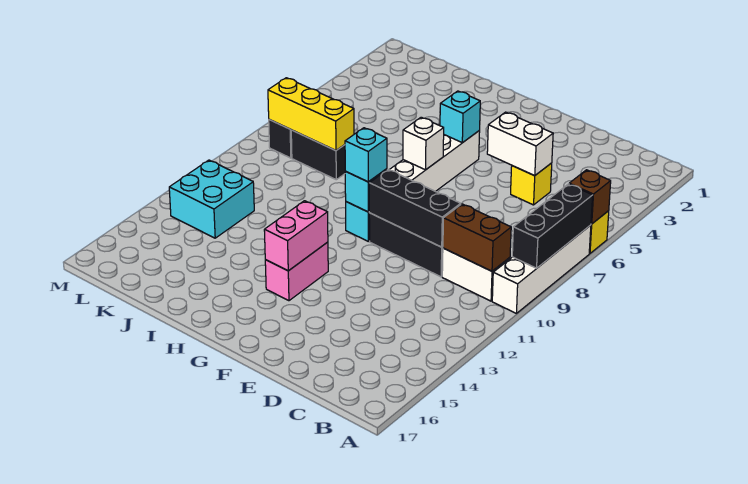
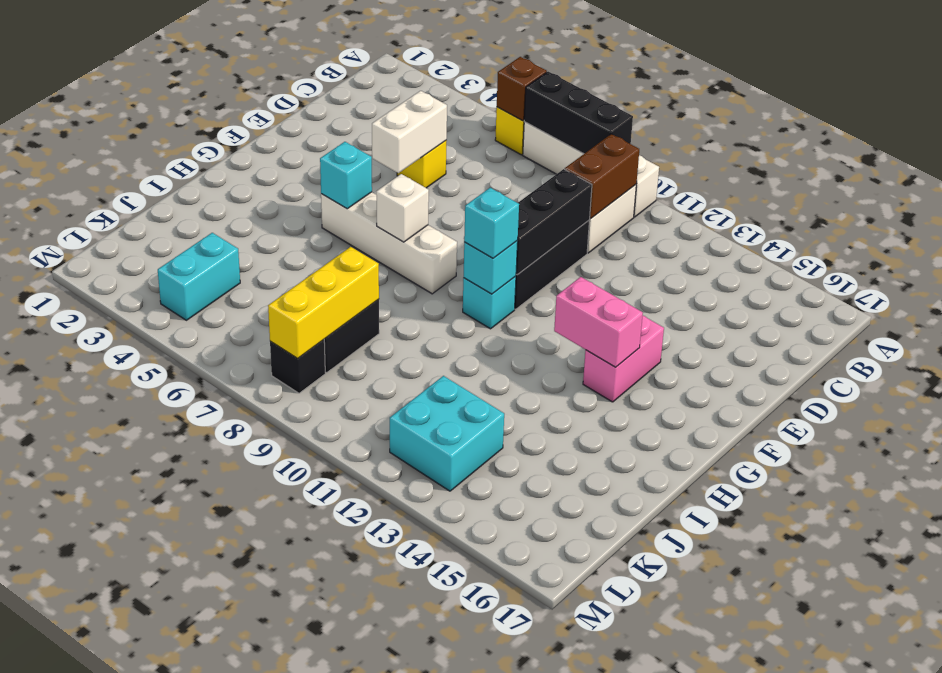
pink brick G13:G14 level 1 -> pink brick F14:G14 level 1
none -> cyan brick K4:L4 level 1

